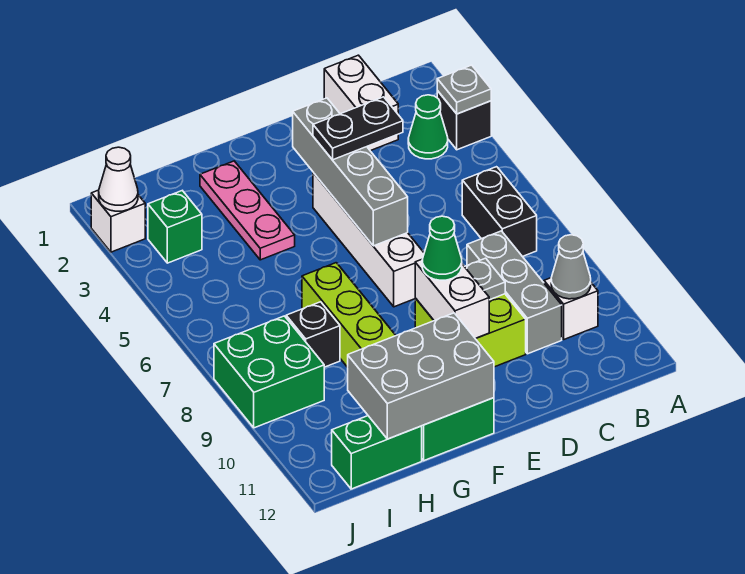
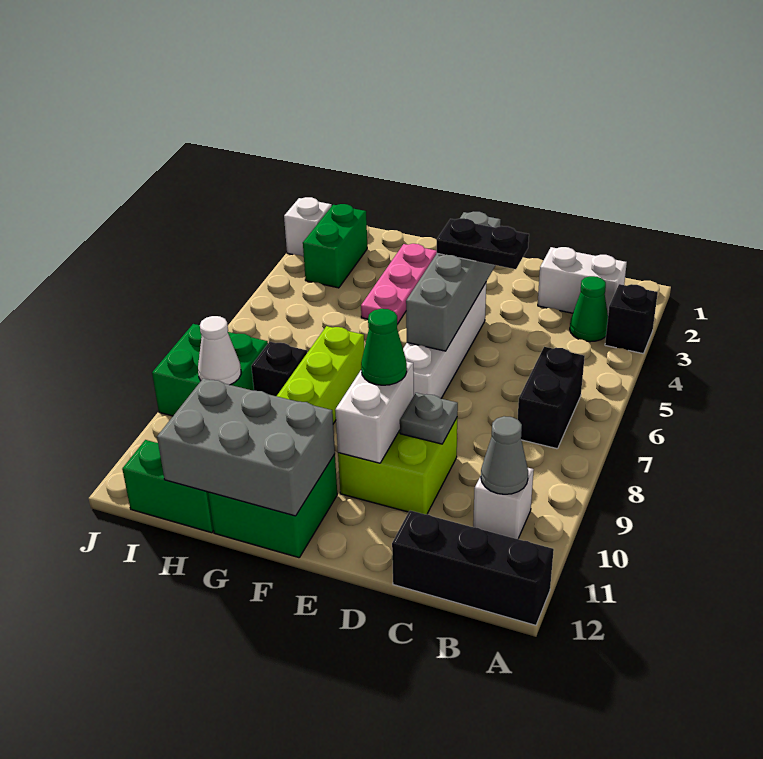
grey plate A3 level 2 -> none
none -> black brick A12:C12 level 1
white brick C1:C2 level 1 -> white brick B2:C2 level 1
grey brick C8:C10 level 1 -> none
green brick I3 level 1 -> green brick I2:I3 level 1
white cone J2 level 2 -> white cone I9 level 2

